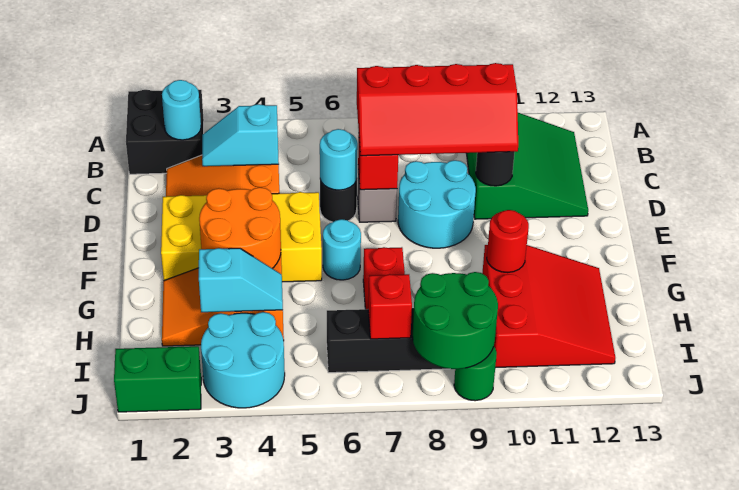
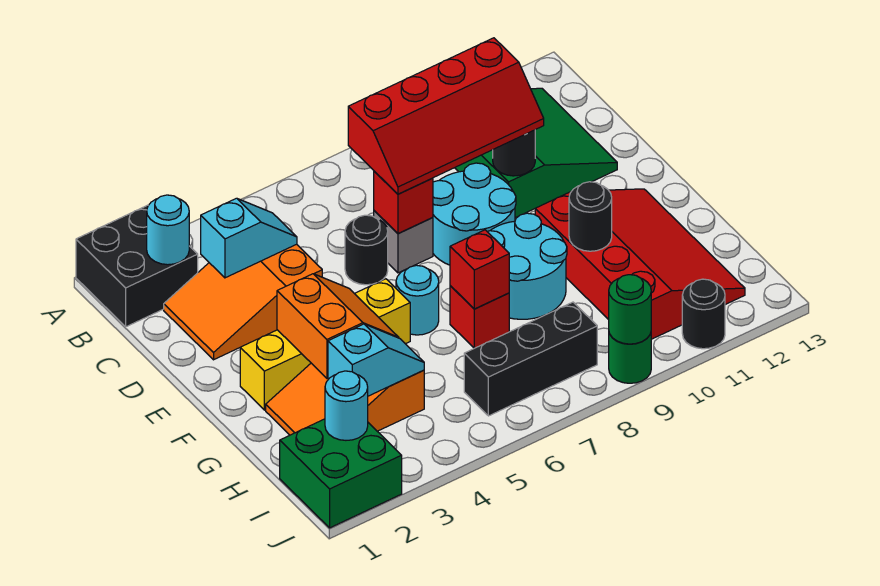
cyan slope C3:C4 level 2 top 4 -> cyan slope C3:C4 level 2 top 3
cyan round brick D6 level 2 -> cyan round brick I2 level 2
yellow brick E2:F5 level 1 -> yellow brick F2:F5 level 1
orange round brick F3:G4 level 2 -> orange slope F3:G4 level 2 top 3
red slope G10:I12 level 1 top 10 -> red slope F10:I12 level 1 top 10
red round brick G10 level 2 -> black round brick G10 level 2
cyan round brick I3:J4 level 1 -> cyan round brick F8:G9 level 1
red brick I7 level 2 -> red brick G7 level 2
green round brick I8:J9 level 2 -> green round brick J9 level 2
green brick J1:J2 level 1 -> green brick I1:J2 level 1
none -> black round brick J11 level 1

